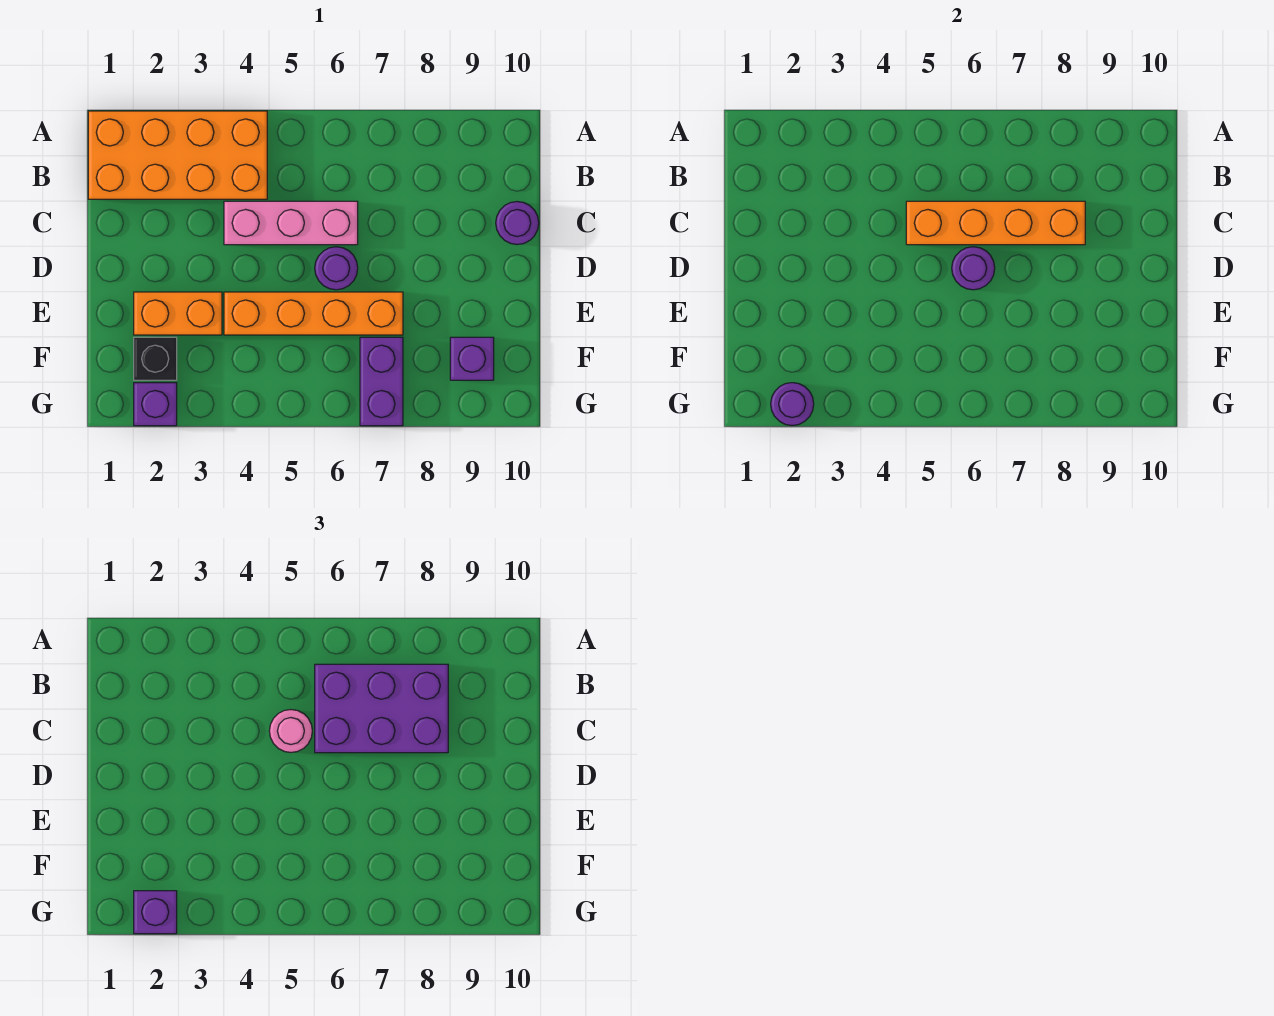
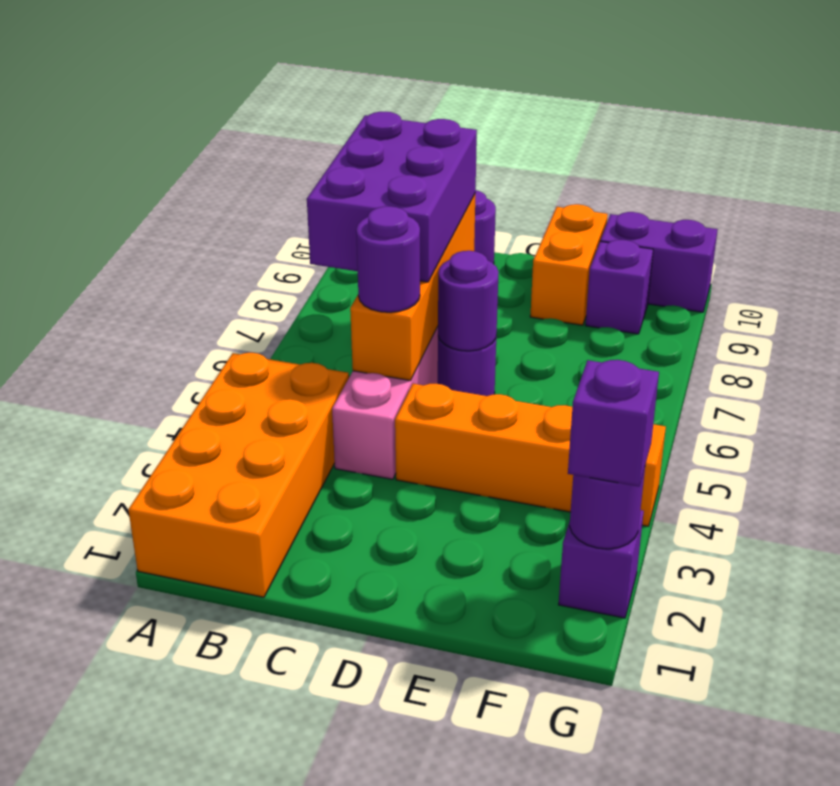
pink round brick C5 level 3 -> purple round brick C5 level 3
orange brick E2:E3 level 1 -> orange brick E9:E10 level 1
orange brick E4:E7 level 1 -> orange brick D4:G4 level 1
black brick F2 level 1 -> none
purple brick F7:G7 level 1 -> purple brick F10:G10 level 1

